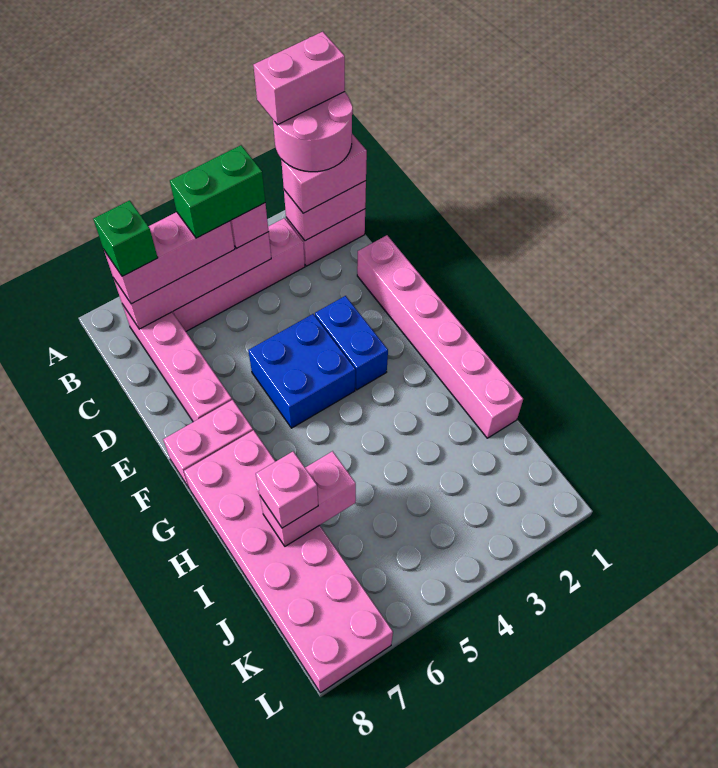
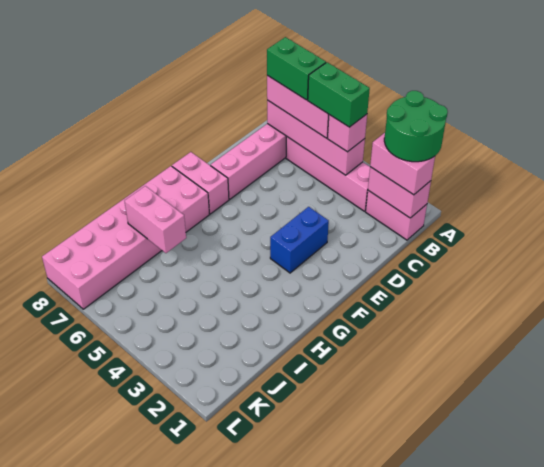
pink round brick A1:B2 level 4 -> green round brick A1:B2 level 4
pink brick A1:A2 level 5 -> none
green brick B7 level 4 -> green brick B6:B7 level 4
pink brick D1:I1 level 1 -> none
blue brick E4:F5 level 1 -> none
pink brick I7 level 3 -> none

